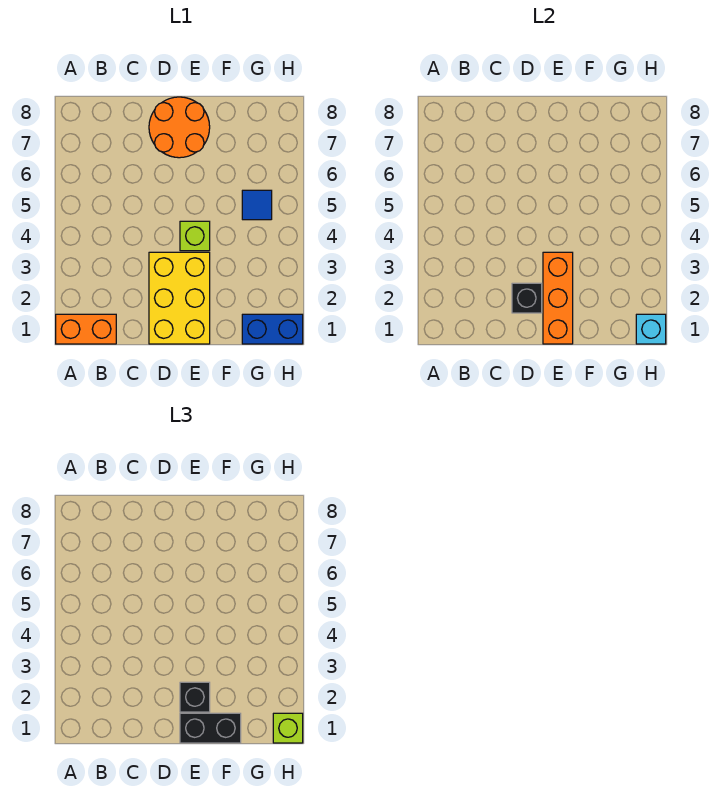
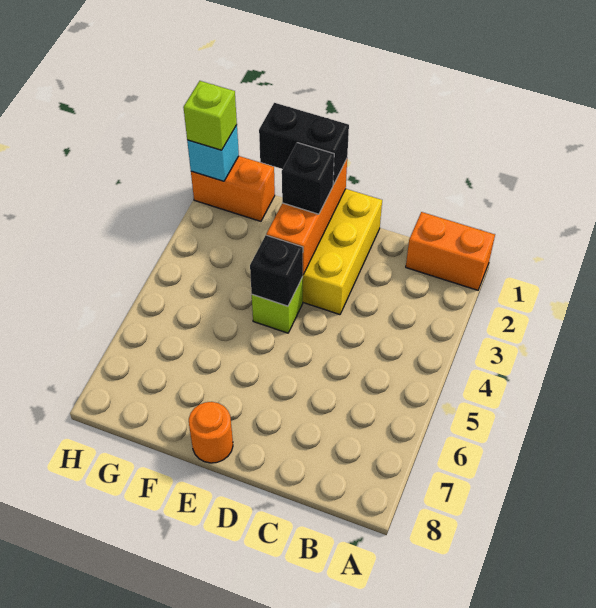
black brick D2 level 2 -> black brick E4 level 2
orange round brick D7:E8 level 1 -> orange round brick E8 level 1
blue brick G1:H1 level 1 -> orange brick G1:H1 level 1
blue tile G5 level 1 -> none

